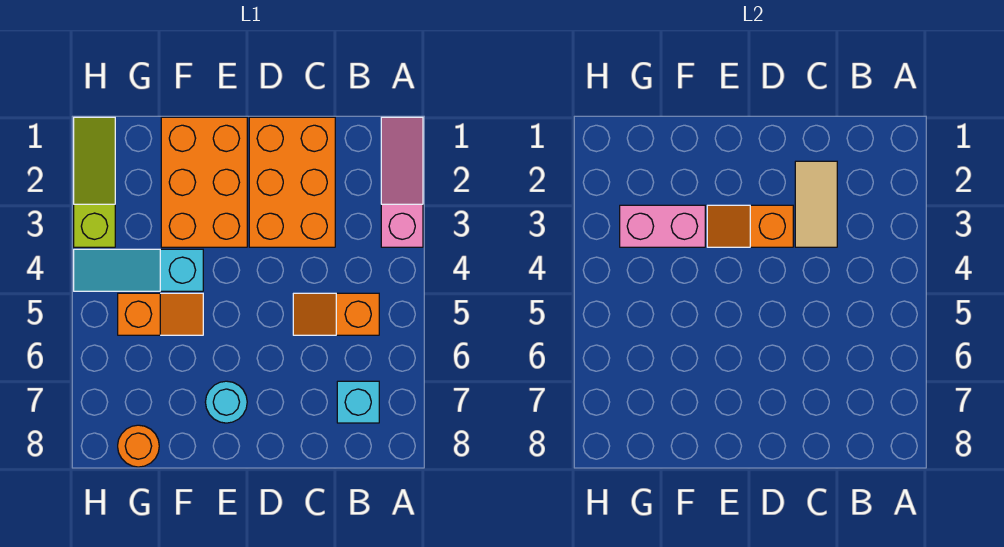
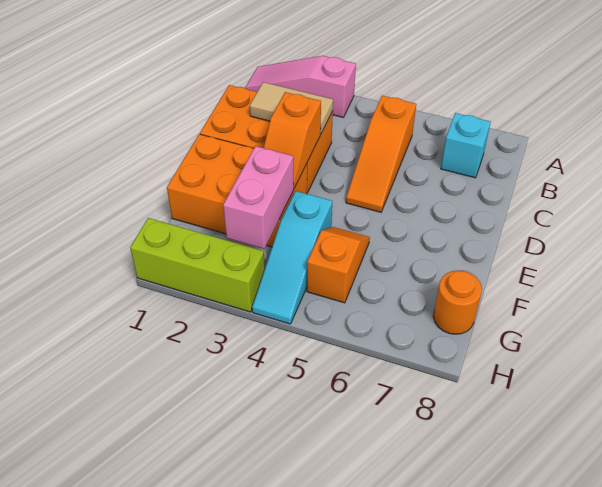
orange slope B5:C5 level 1 top B -> orange slope B5:D5 level 1 top B
cyan round brick E7 level 1 -> none
lime slope H1:H3 level 1 top 3 -> lime brick H1:H3 level 1

